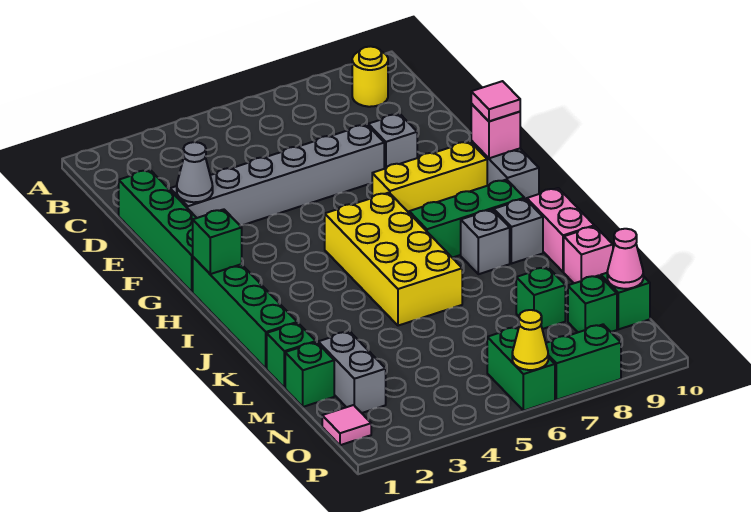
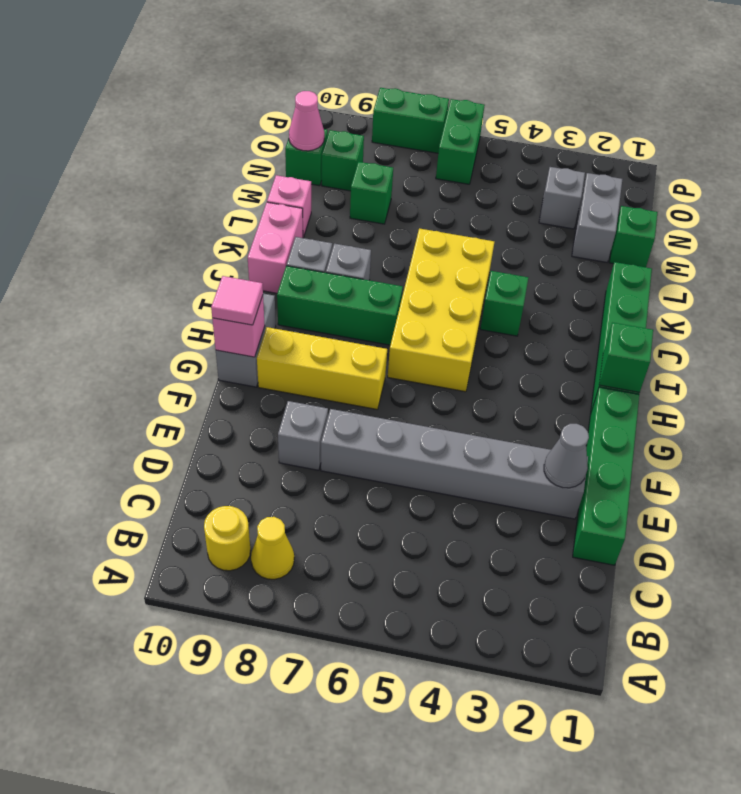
green brick L1 level 1 -> green brick J4 level 1
none -> grey brick N3 level 1
pink tile O1 level 1 -> none
yellow cone P6 level 2 -> yellow cone B8 level 1

